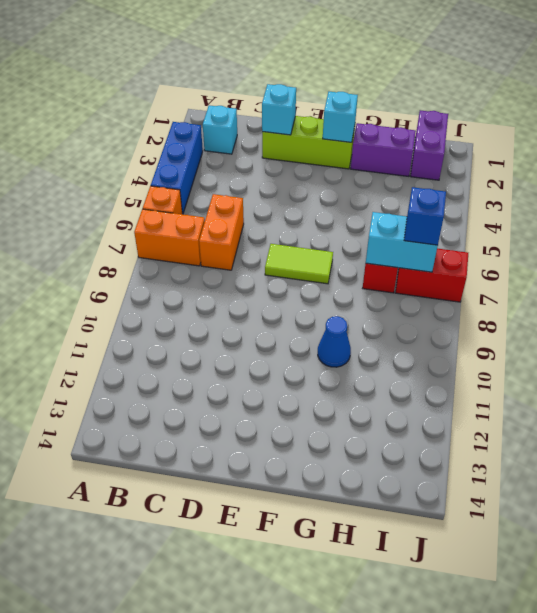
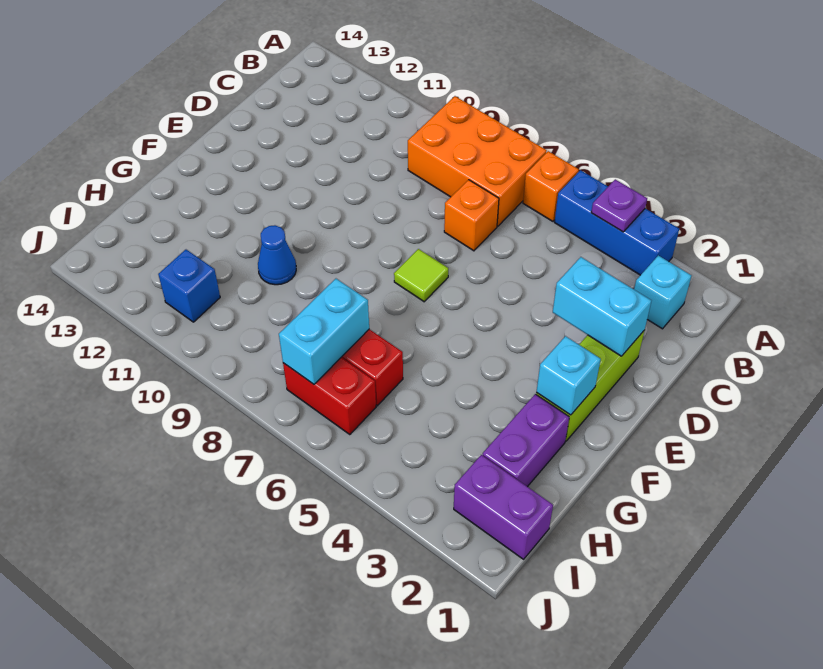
none -> purple plate A4 level 2
orange brick A7:B7 level 1 -> orange brick A7:B9 level 1
orange brick C6:C7 level 1 -> orange brick C7 level 1
cyan brick D2 level 2 -> cyan brick D2:D3 level 2
lime tile E7:F7 level 1 -> lime tile E7 level 1
red brick I7:J7 level 1 -> red brick I6:I7 level 1
blue brick I7 level 3 -> blue brick I11 level 1

